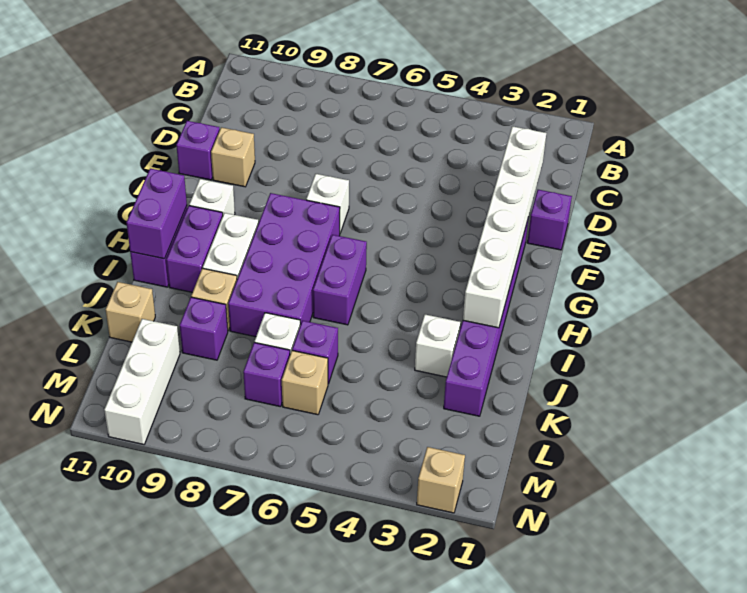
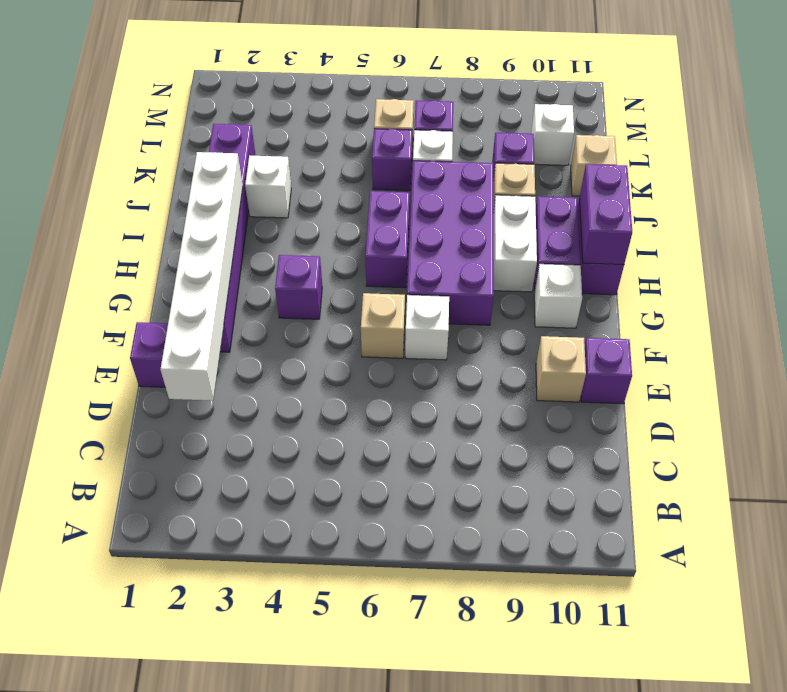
none -> purple brick G4 level 1
white brick L10:N10 level 1 -> white brick L10 level 1
tan brick N2 level 1 -> tan brick F6 level 1

